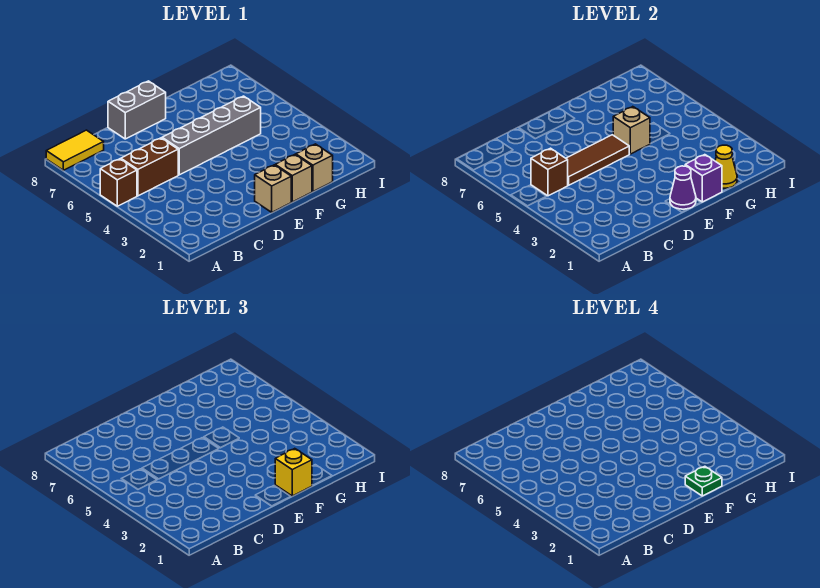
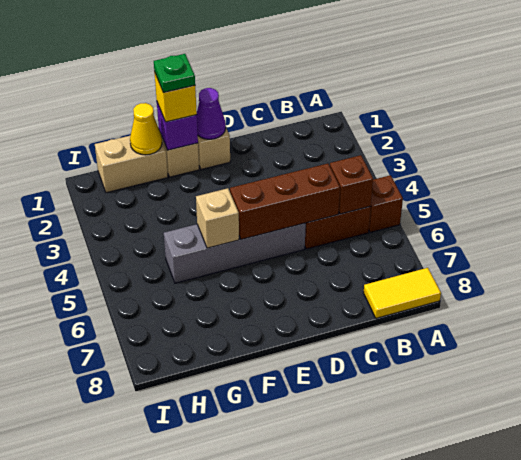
brown tile C5:E5 level 2 -> brown brick C5:E5 level 2
grey brick D8:E8 level 1 -> none
tan brick G1 level 1 -> tan brick G1:H1 level 1

